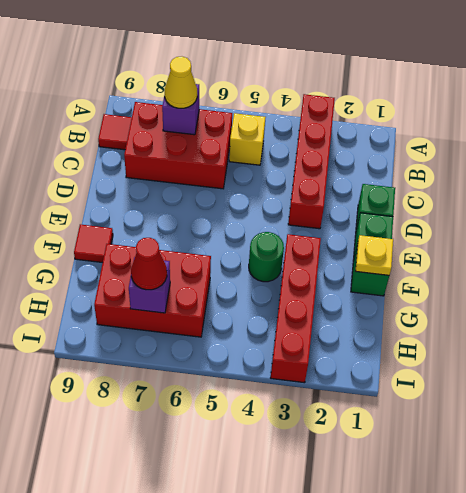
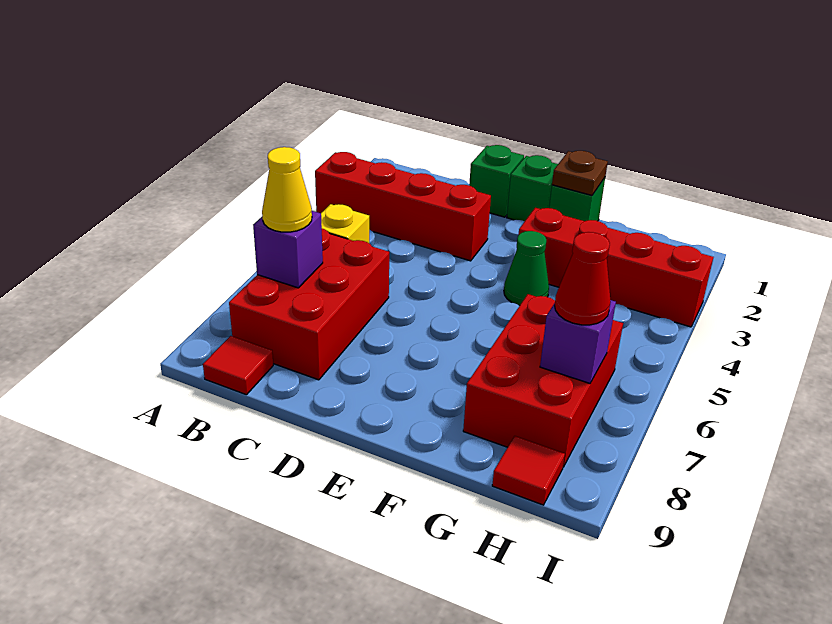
yellow plate F1 level 2 -> brown plate F1 level 2
green round brick F4 level 1 -> green cone F4 level 1
red tile F9 level 1 -> red tile H9 level 1

